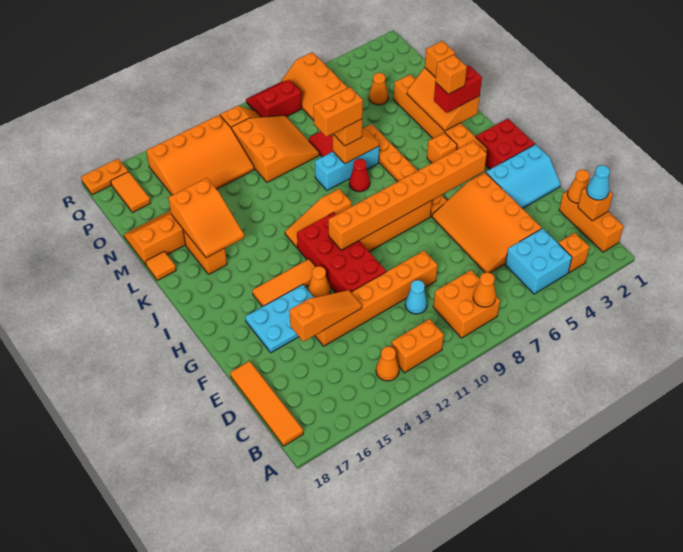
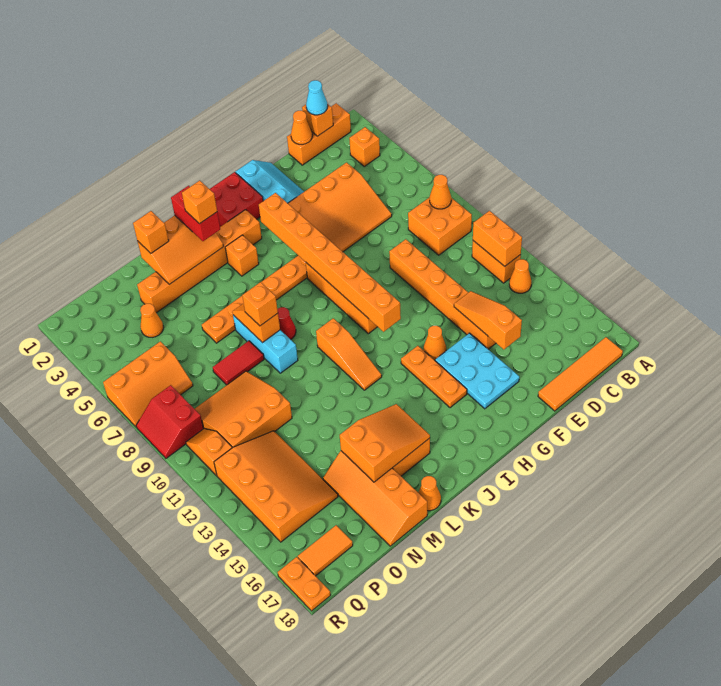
cyan brick B4:C5 level 1 -> none
cyan cone D10 level 1 -> none
red brick F11:I12 level 1 -> none
orange tile H13:H15 level 1 -> orange plate H13:H15 level 1
orange brick L8:L9 level 4 -> orange brick B11:B12 level 2
orange tile L18 level 1 -> orange cone L18 level 1

